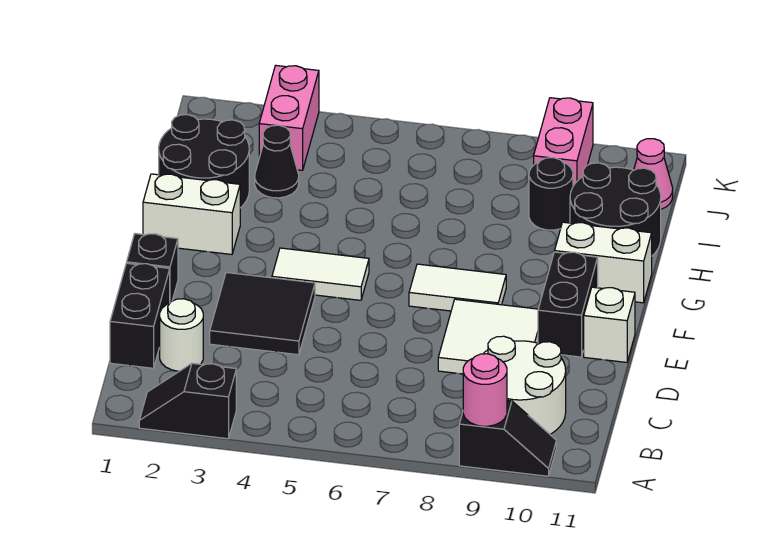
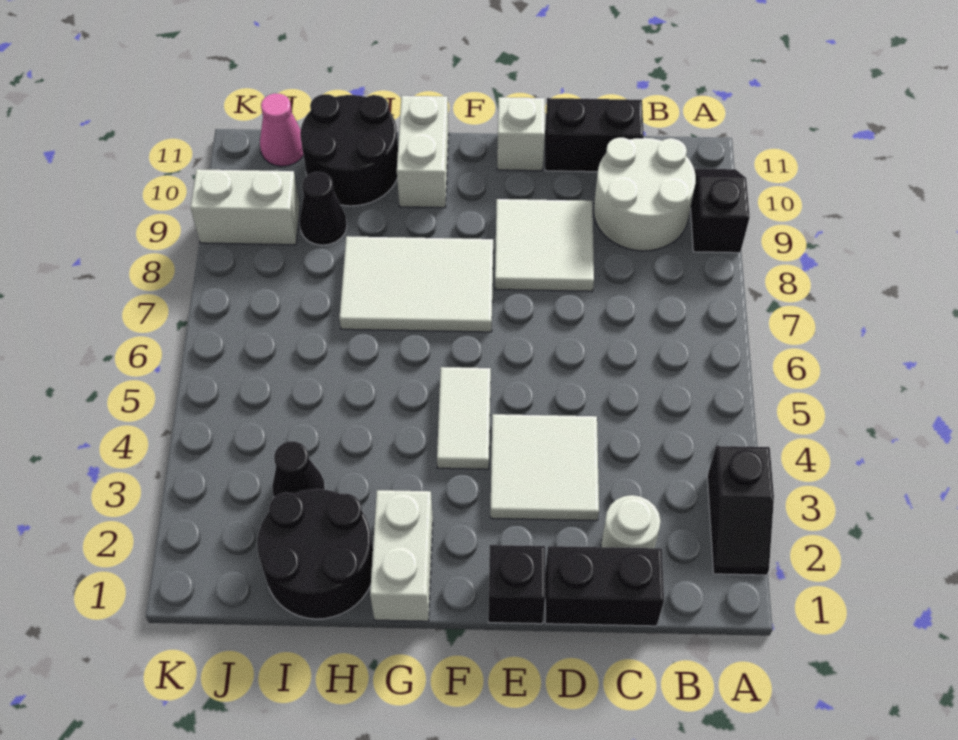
pink round brick A9 level 2 -> none
black tile D3:E4 level 1 -> white tile D3:E4 level 1
black brick E10:F10 level 1 -> black brick C11:D11 level 1
white tile F7:F8 level 1 -> white tile F7:H8 level 1
black round brick I9 level 1 -> black cone I9 level 1
pink brick J3:K3 level 1 -> none
pink brick J9:K9 level 1 -> white brick J9:K9 level 1

